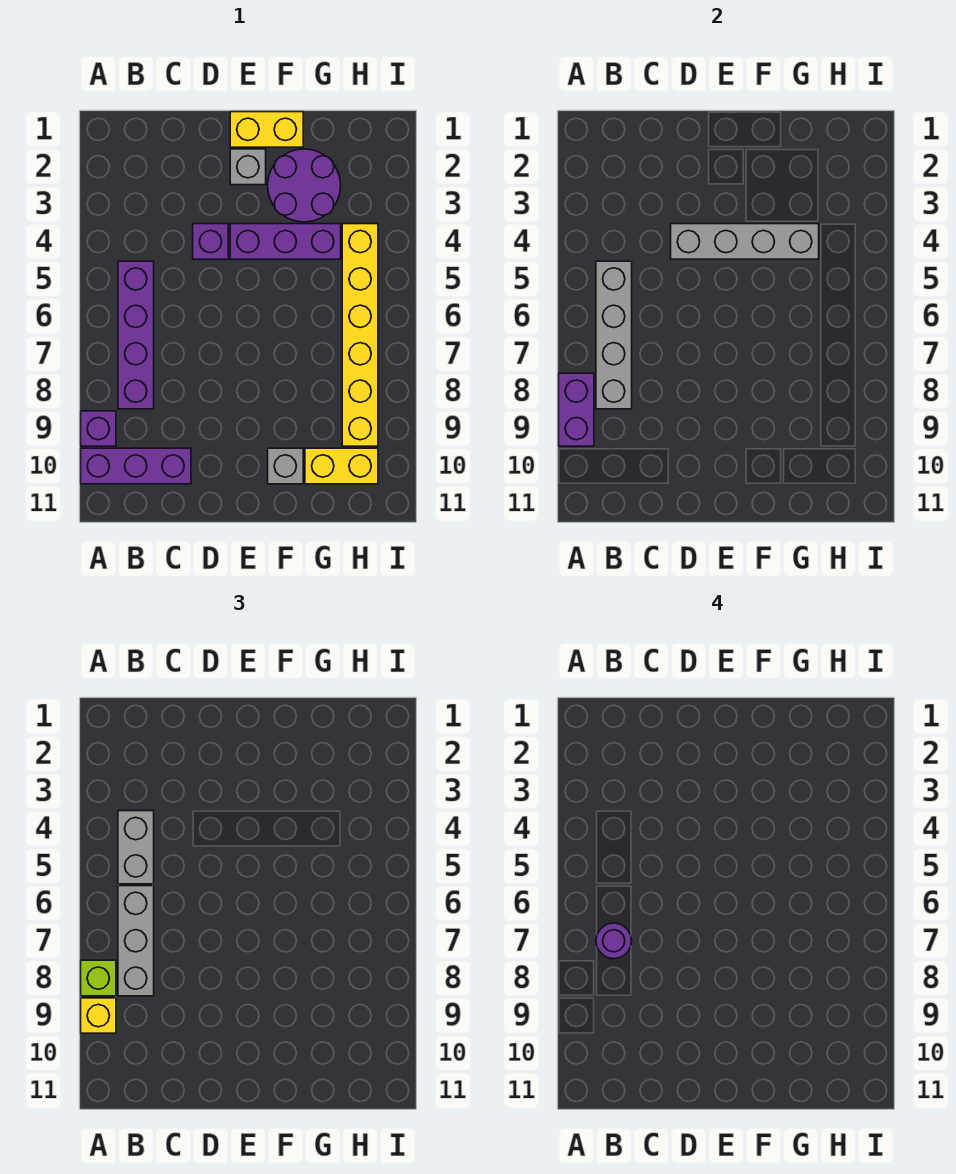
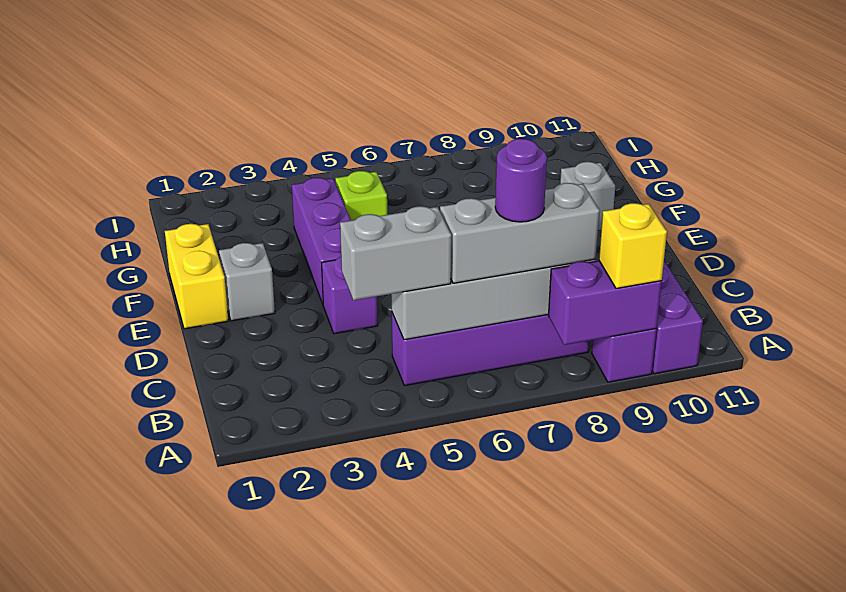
lime brick A8 level 3 -> lime brick G5 level 1
grey brick D4:G4 level 2 -> none
purple round brick F2:G3 level 1 -> none
yellow brick G10:H10 level 1 -> none
yellow brick H4:H9 level 1 -> none

